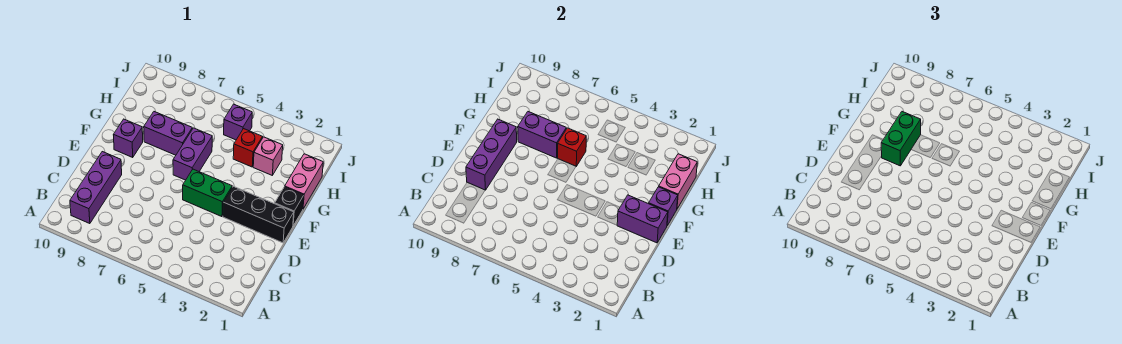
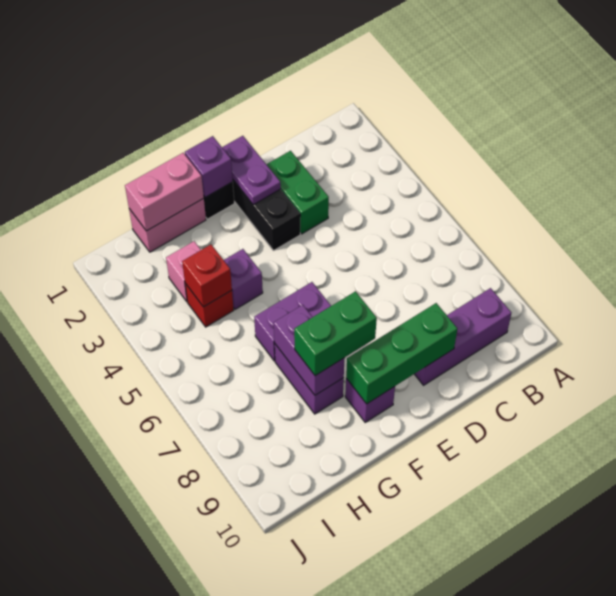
purple brick D9:F9 level 2 -> green brick D9:F9 level 2
purple brick E1:E2 level 2 -> purple plate E1:E2 level 2
green brick E4:E5 level 1 -> green brick D2:D3 level 1
red brick G6 level 2 -> red brick H4 level 2
purple brick I5 level 1 -> purple brick G4 level 1

